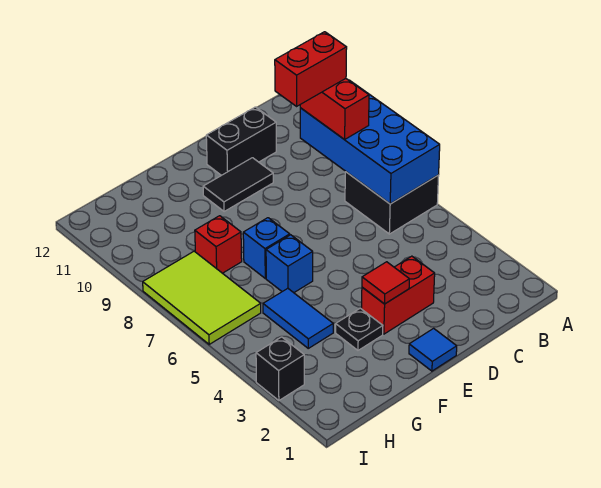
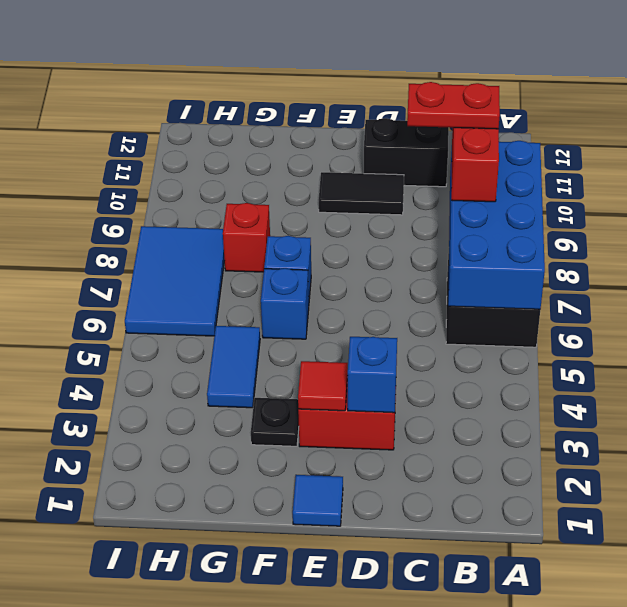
red brick B9:C9 level 4 -> red plate B9:C9 level 4
none -> blue brick D3 level 2
lime tile H6:I8 level 1 -> blue tile H6:I8 level 1
black brick I3 level 1 -> none

